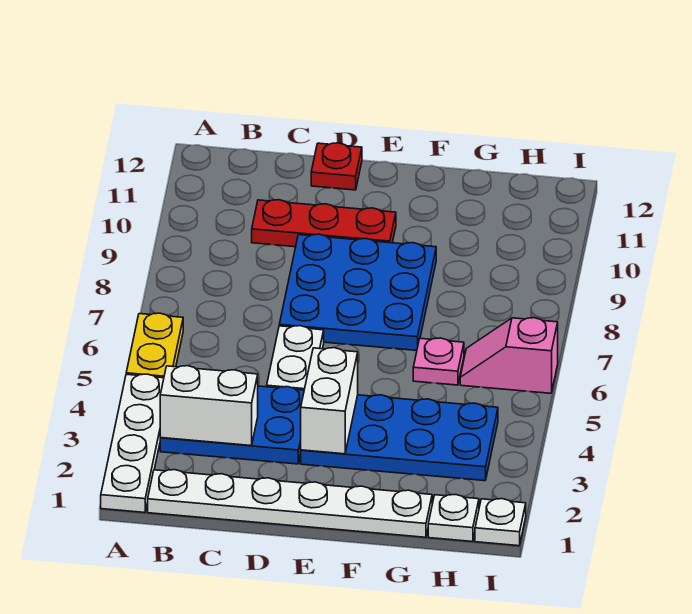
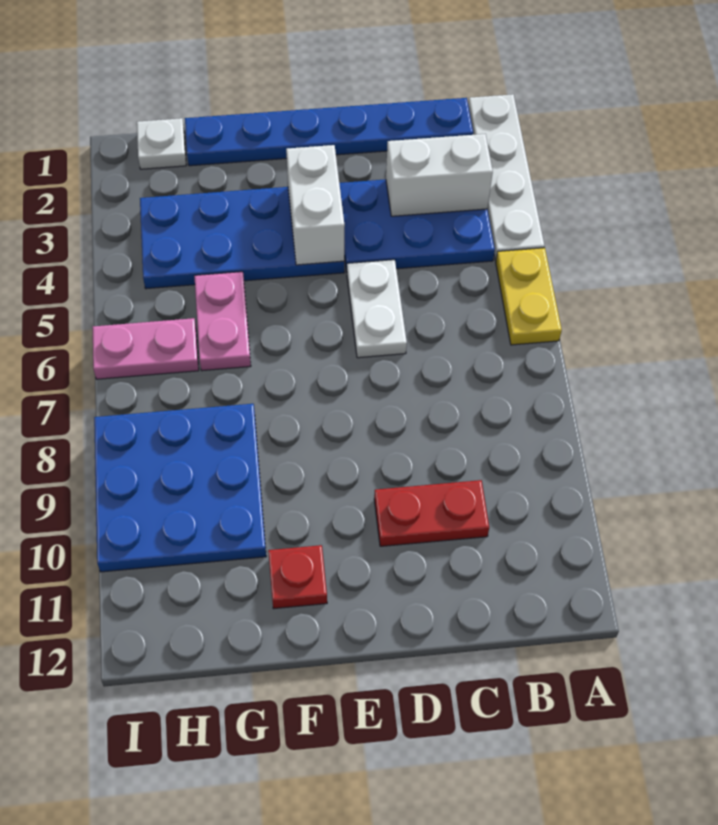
white plate B1:G1 level 1 -> blue plate B1:G1 level 1
red plate C10:E10 level 1 -> red plate C10:D10 level 1
blue plate D7:F9 level 1 -> blue plate G8:I10 level 1
red plate D12 level 1 -> red plate F11 level 1
pink plate G6 level 1 -> pink plate G5:G6 level 1
pink slope H6:I6 level 1 top I -> pink plate H6:I6 level 1
white plate I1 level 1 -> none

